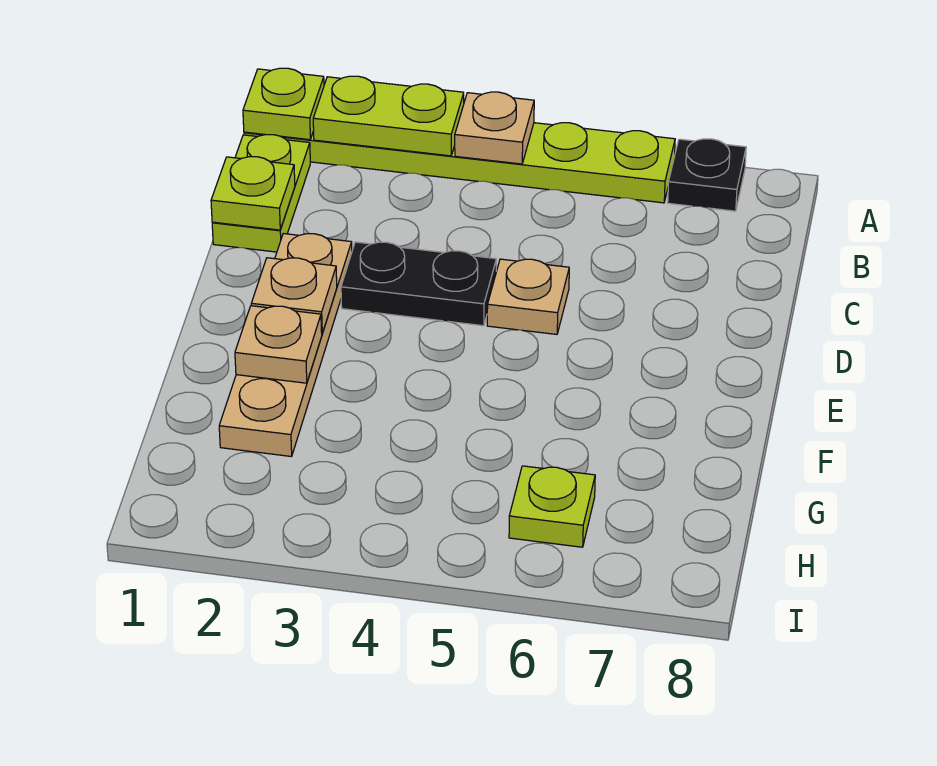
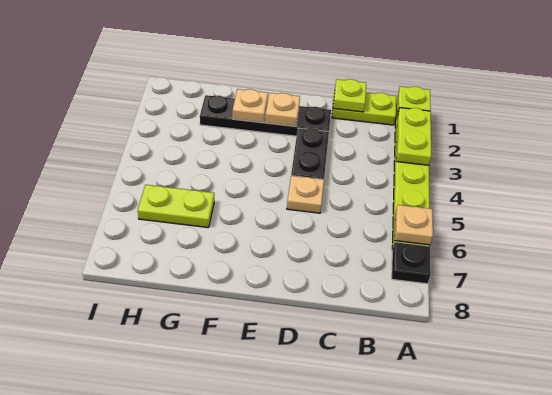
tan plate A4 level 2 -> tan plate A6 level 2
tan plate D2:G2 level 1 -> black plate D2:G2 level 1
lime plate H6 level 1 -> lime plate G6:H6 level 1

